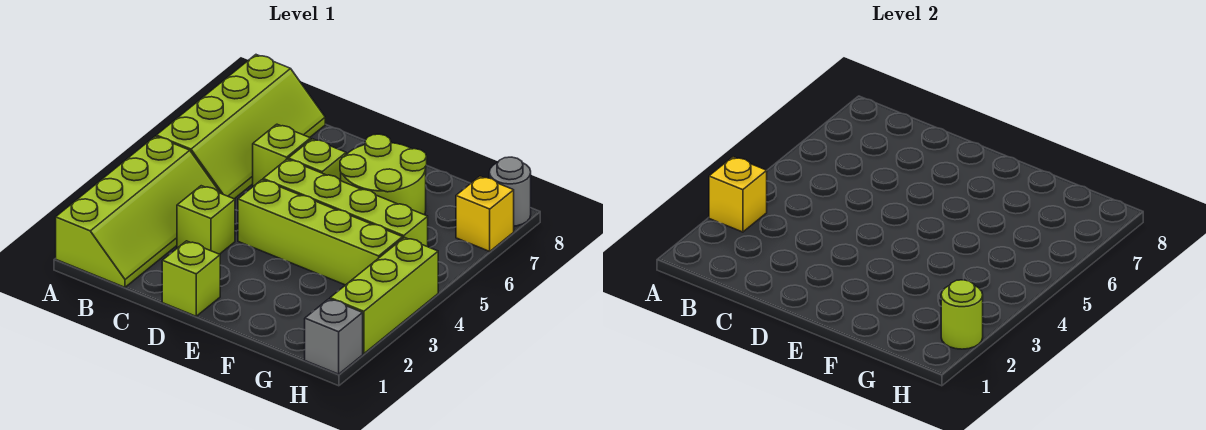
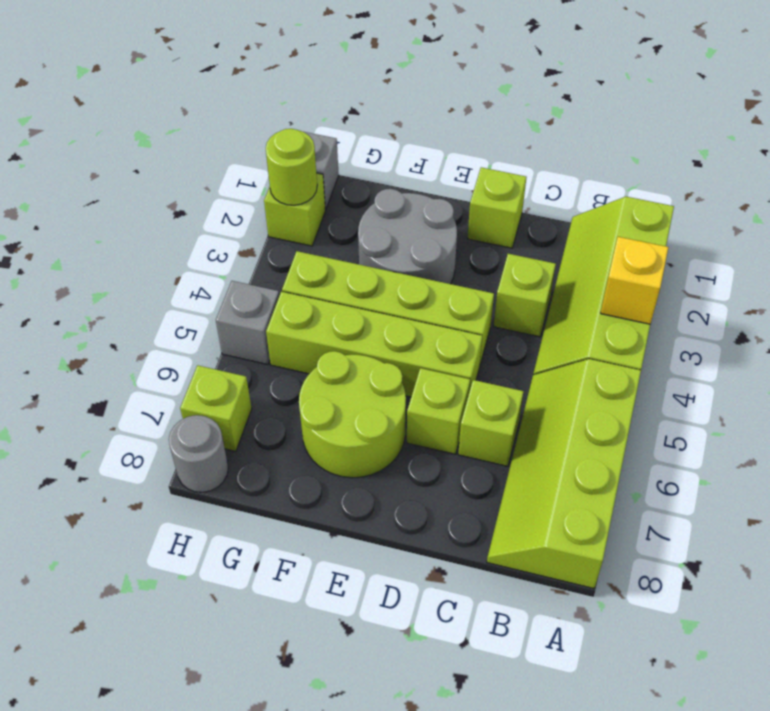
none -> grey round brick E2:F3 level 1
lime brick H2:H4 level 1 -> lime brick H2 level 1
none -> grey brick H5 level 1
yellow brick H7 level 1 -> lime brick H7 level 1

